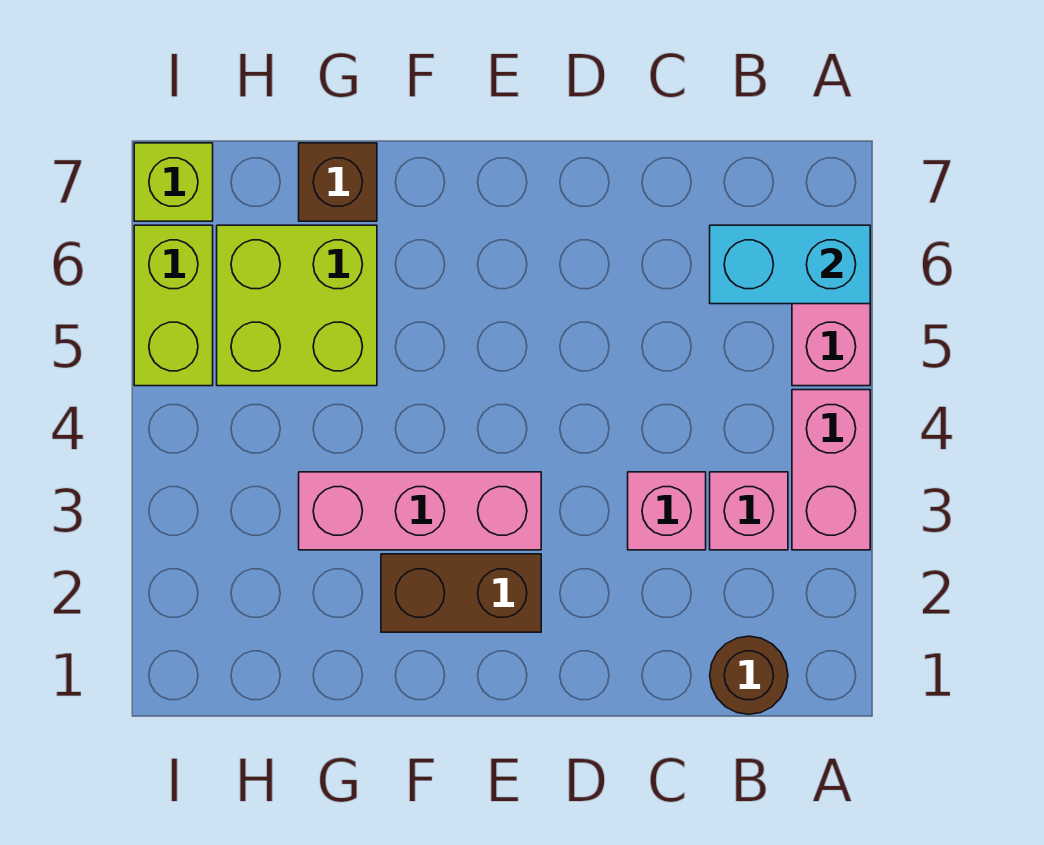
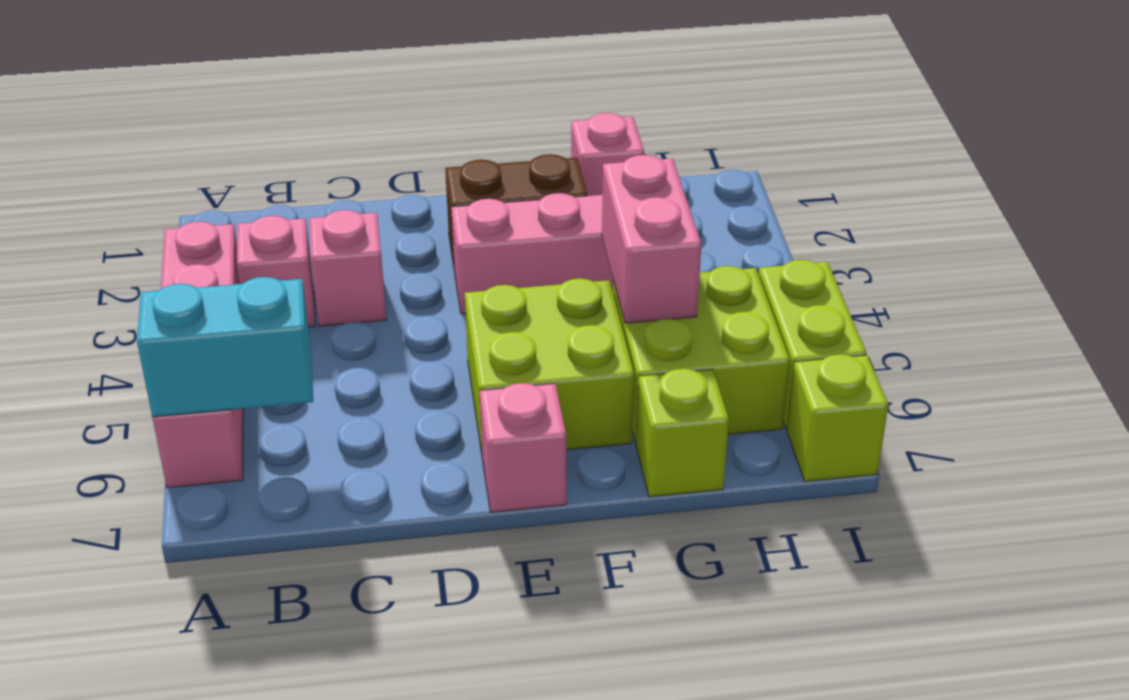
brown round brick B1 level 1 -> none
none -> lime brick E5:F6 level 1
none -> pink brick E7 level 1
none -> pink brick G1 level 1
none -> pink brick G4:G5 level 2
brown brick G7 level 1 -> lime brick G7 level 1

